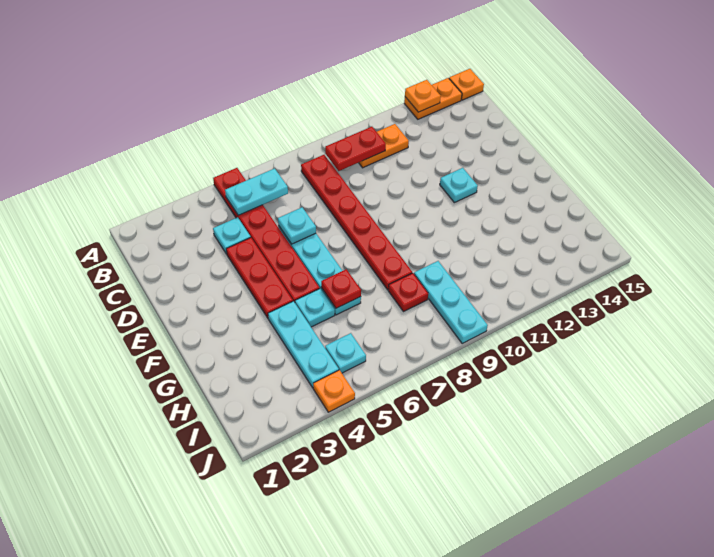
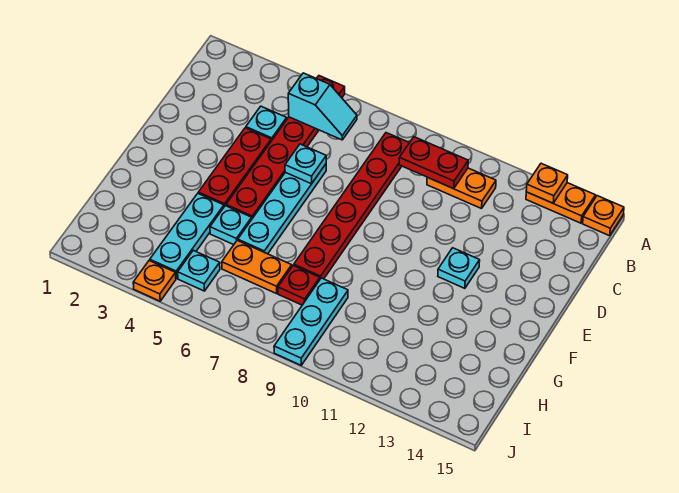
cyan plate B5:B6 level 2 -> cyan slope B5:B6 level 2 top 5
red plate G6 level 2 -> none
none -> orange plate H6:H7 level 1

